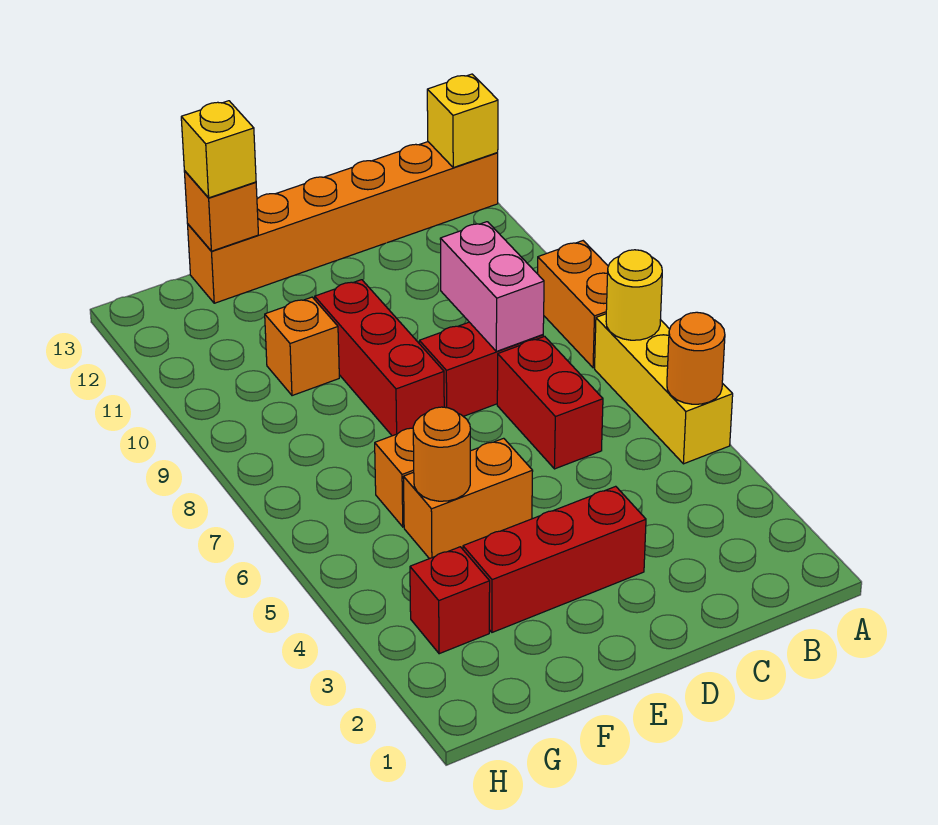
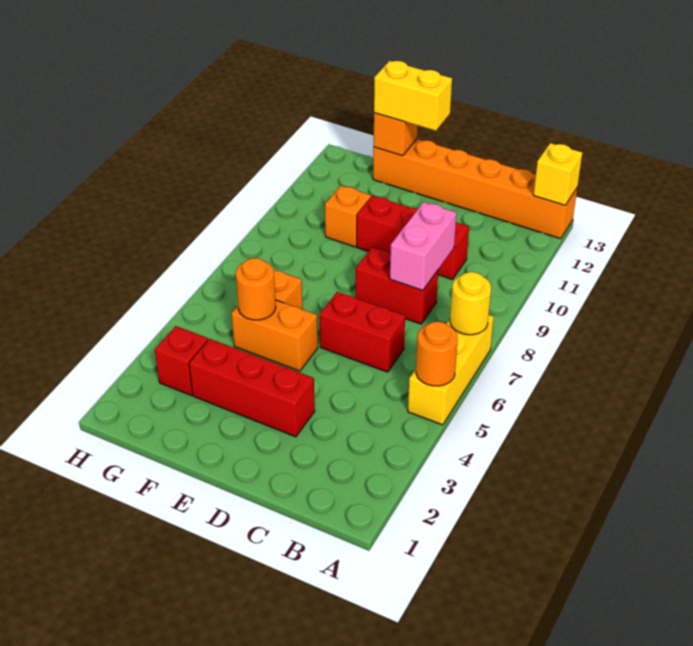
orange brick A8:A9 level 1 -> none
red brick C6:C7 level 1 -> red brick C6:D6 level 1
red brick E8:E10 level 1 -> red brick C10:E10 level 1
yellow brick F13 level 3 -> yellow brick E13:F13 level 3

